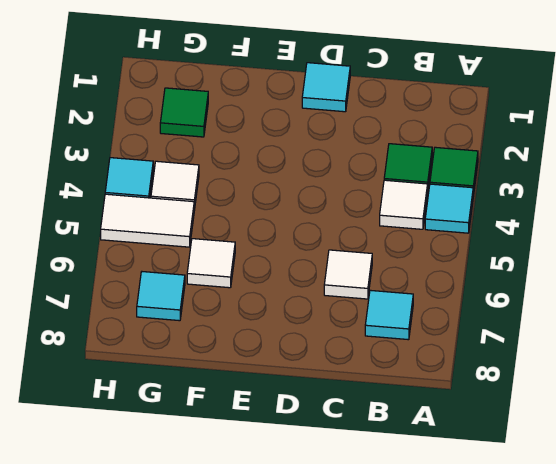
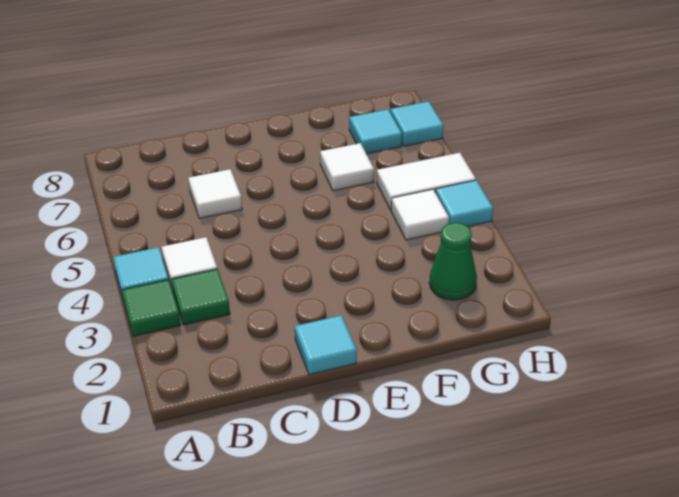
cyan tile B7 level 1 -> cyan tile H7 level 1
green tile G2 level 1 -> green cone G2 level 1

